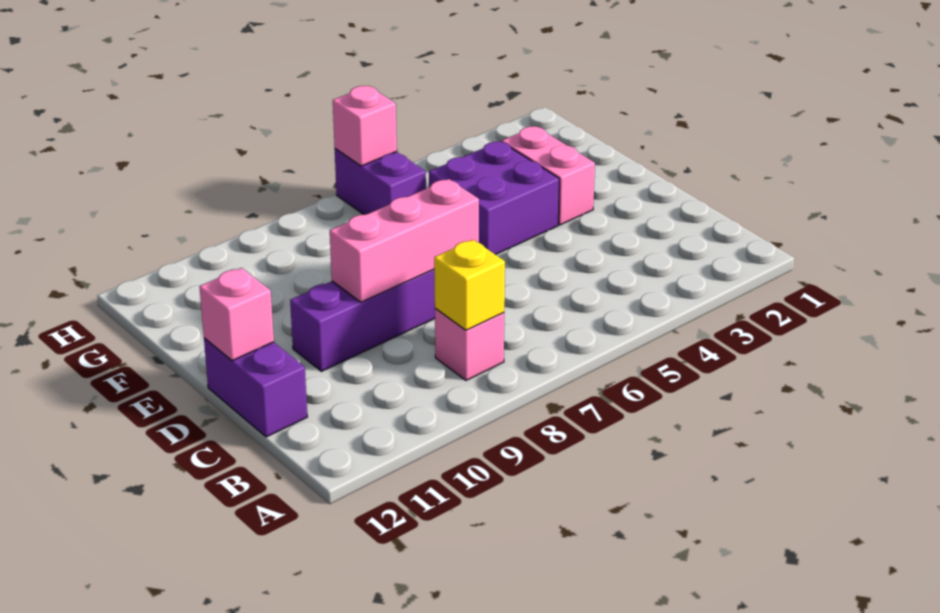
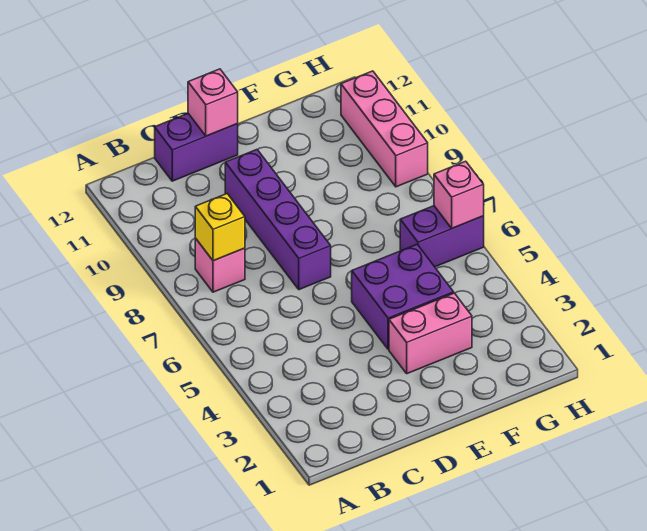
pink brick D7:D9 level 2 -> pink brick H9:H11 level 1

